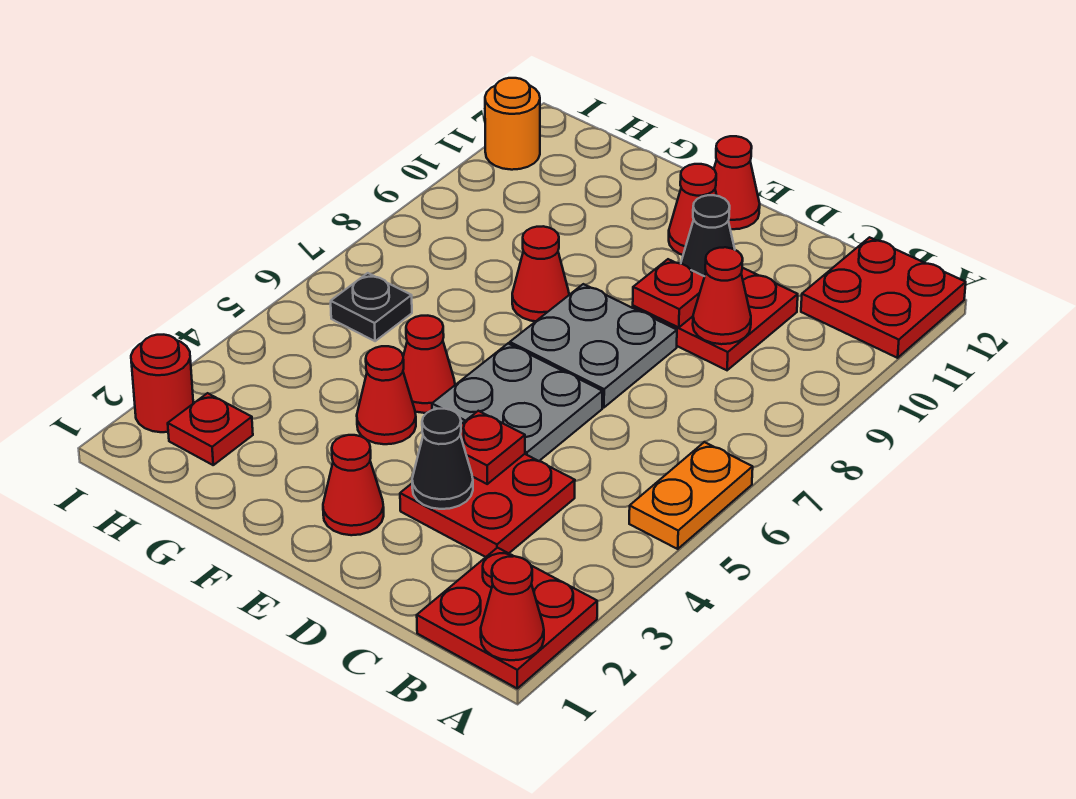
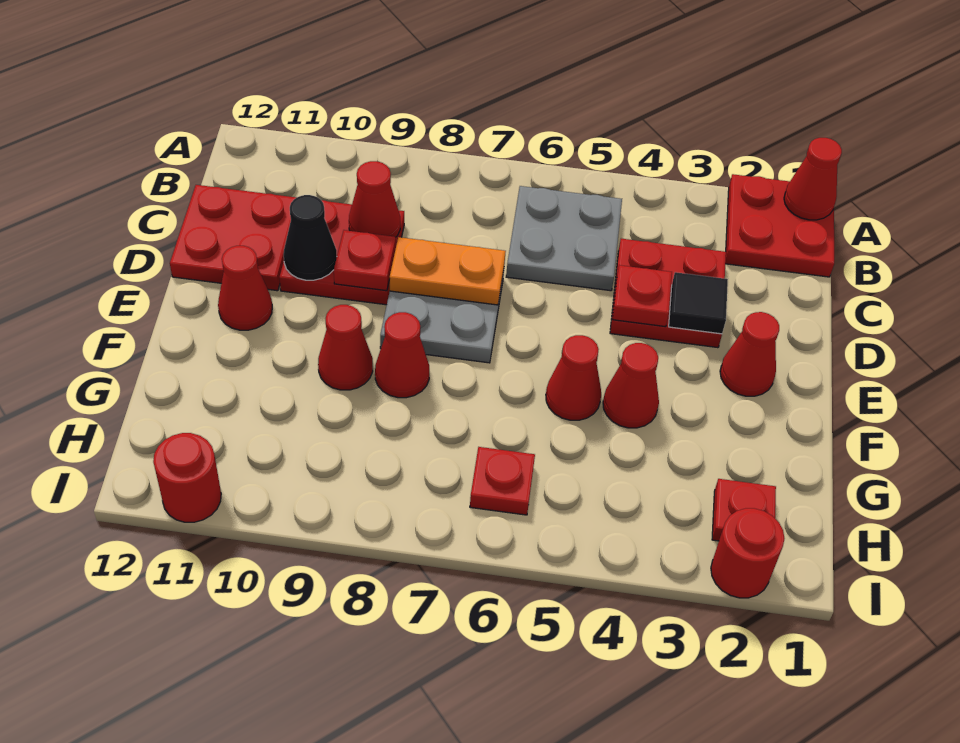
orange plate A5:A6 level 1 -> orange plate D7:D8 level 2
red plate A11:B12 level 1 -> red plate C11:D12 level 1
black cone D3 level 2 -> black tile D3 level 2
grey plate D5:E6 level 1 -> grey plate B5:C6 level 1
red cone E12 level 1 -> red cone F9 level 1
black plate H6 level 1 -> red plate H6 level 1
orange round brick I11 level 1 -> red round brick I11 level 1

